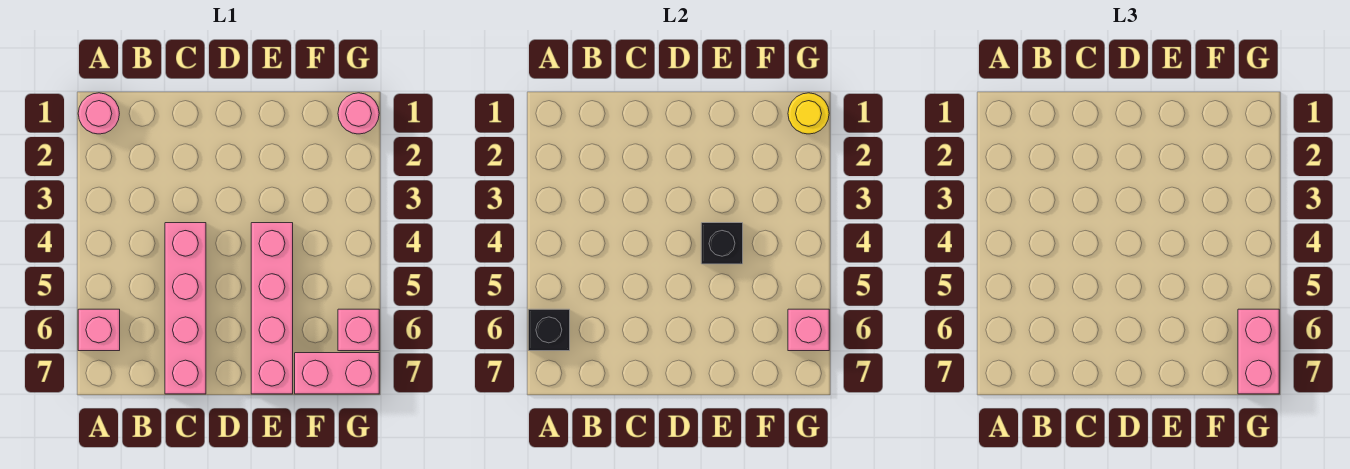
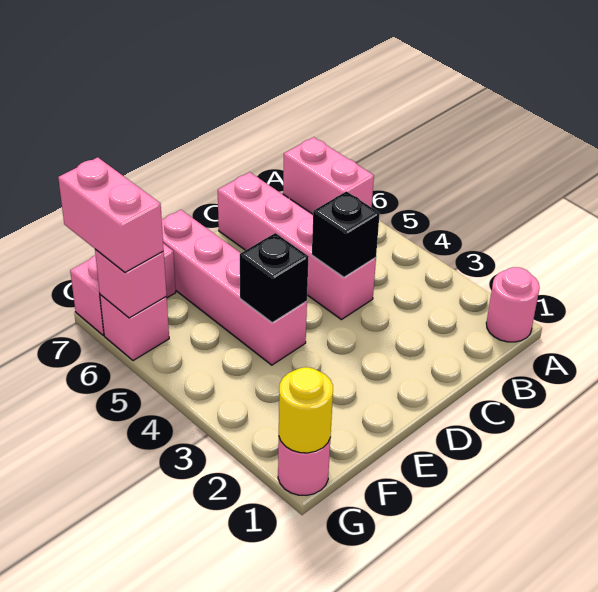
pink brick A6 level 1 -> pink brick A6:A7 level 1
black brick A6 level 2 -> black brick C4 level 2

